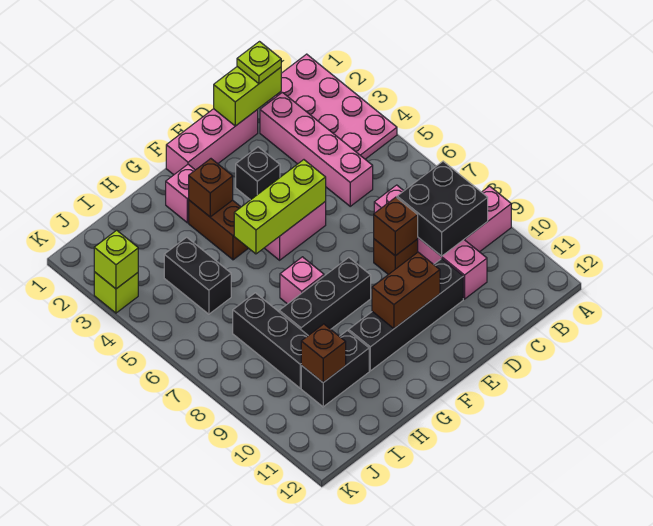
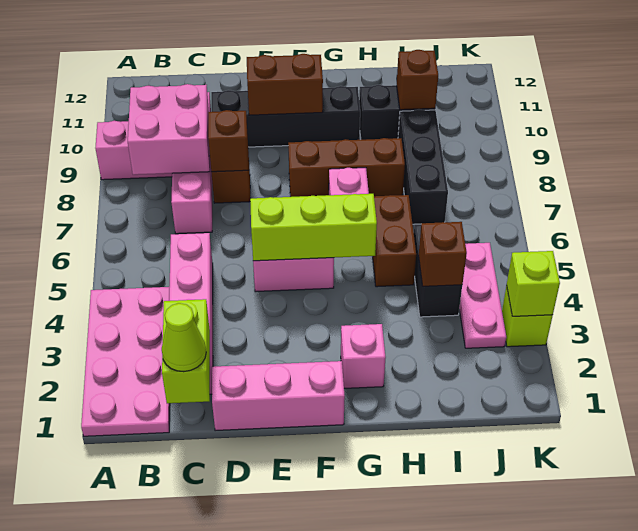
black brick B8:C9 level 2 -> pink brick B8:C9 level 2
lime brick C1:D1 level 2 -> lime brick C1:C2 level 2
lime plate C1 level 3 -> lime cone C1 level 3
black brick E3 level 1 -> none
black brick F8:H8 level 1 -> brown brick F8:H8 level 1
brown brick G3:G4 level 1 -> brown brick H5:H6 level 1
brown brick G3 level 2 -> brown brick I4 level 2
none -> pink plate J3:J5 level 1

